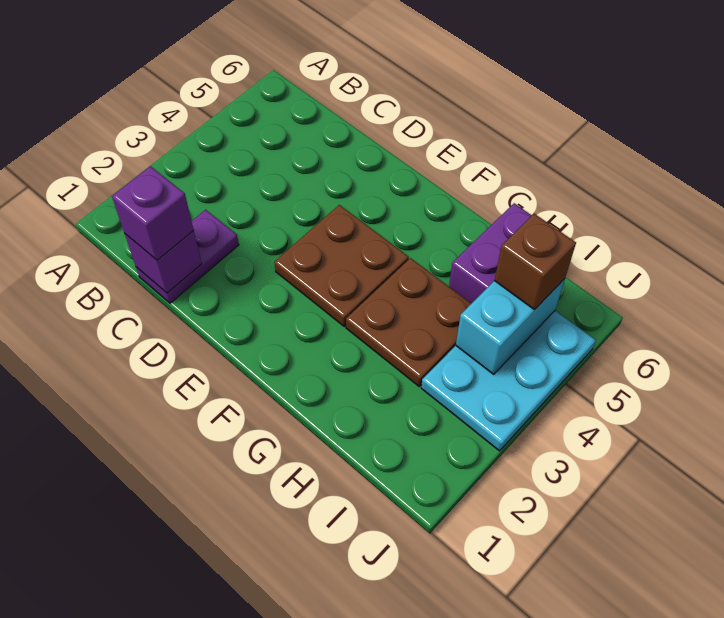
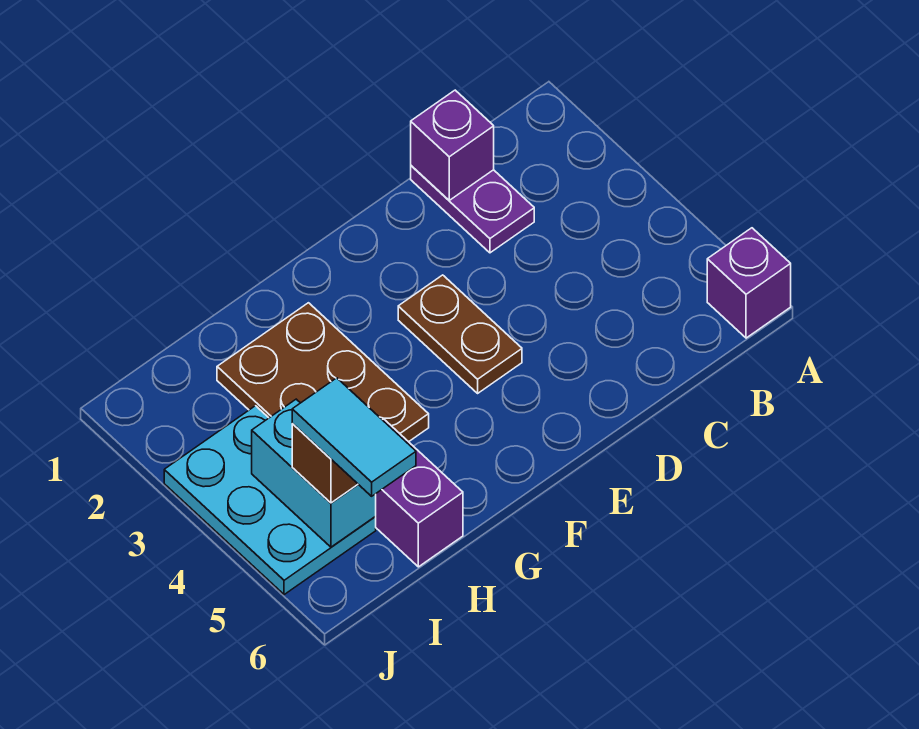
purple brick C1 level 3 -> purple brick A6 level 1
brown plate E3:F4 level 1 -> brown plate E3:E4 level 1
brown plate G3:H4 level 1 -> brown plate G2:H4 level 1
none -> cyan tile I5:I6 level 4

